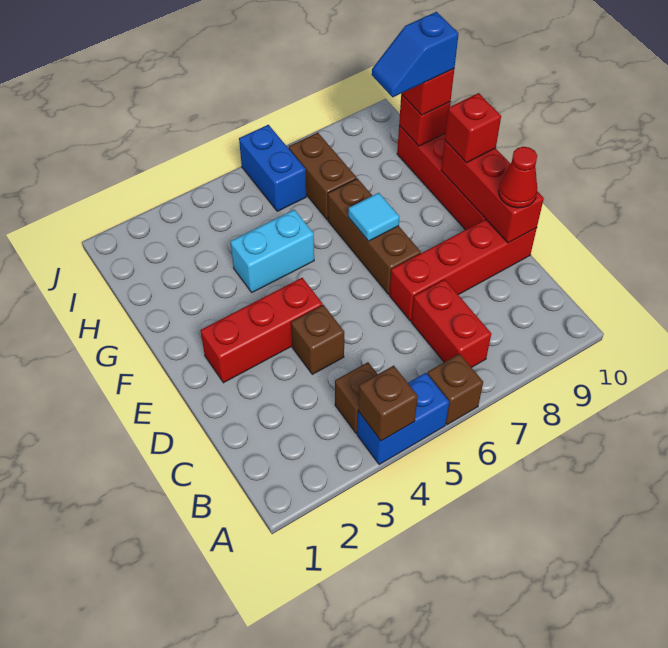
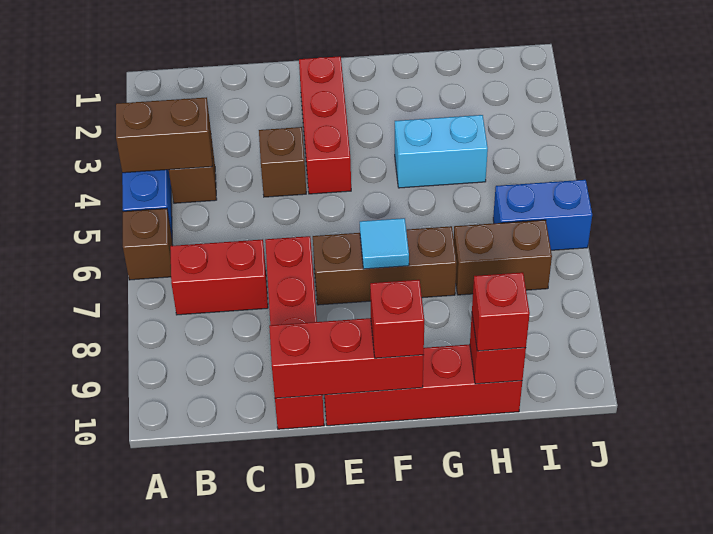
brown brick A4 level 2 -> brown brick A4:B4 level 2
red cone D10 level 3 -> none
cyan brick G4:G5 level 1 -> cyan brick G4:H4 level 1
blue slope H9:H10 level 4 top 10 -> none

